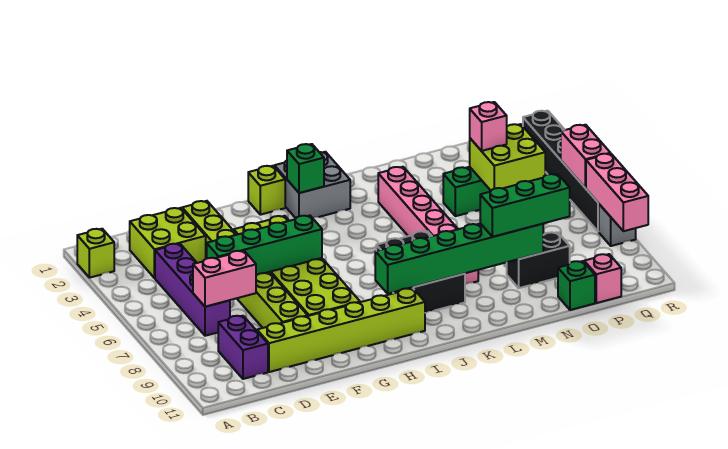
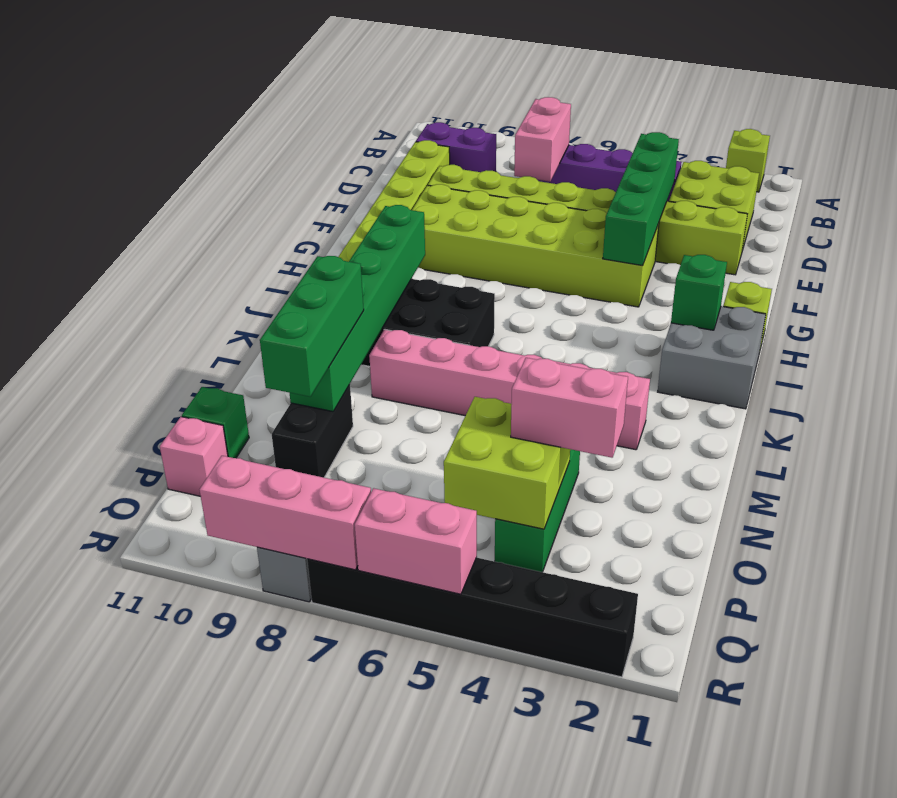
green brick D6:G6 level 2 -> green brick D4:G4 level 2
pink brick O4 level 3 -> pink brick O3:O4 level 3

